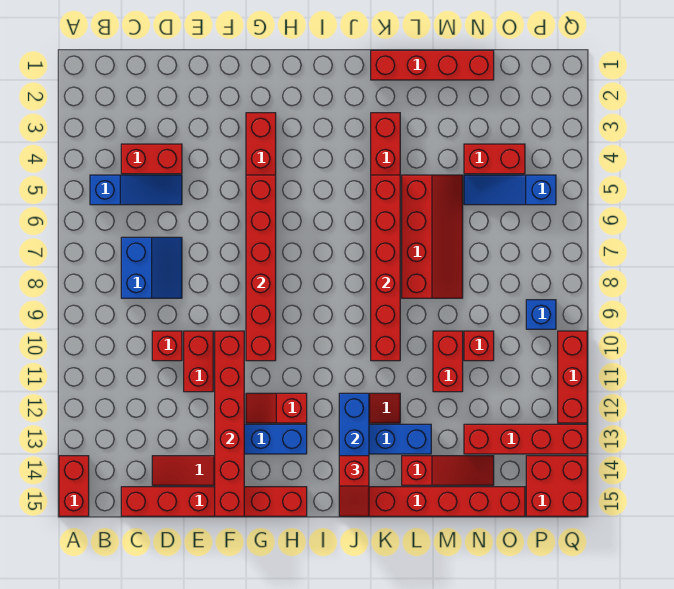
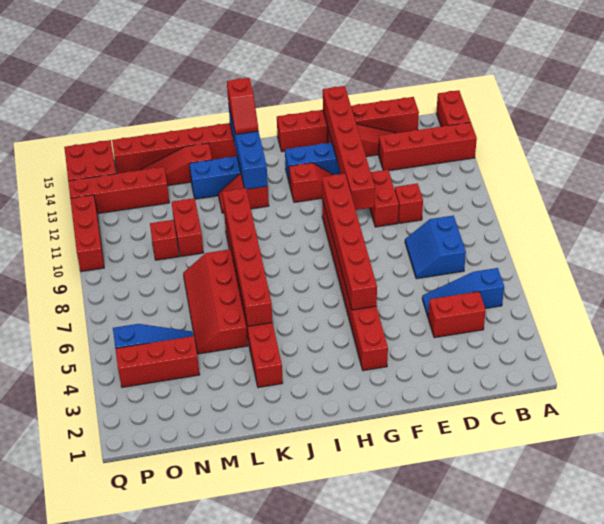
red slope J14:J15 level 3 top 14 -> red slope J14:J15 level 3 top 15
red brick K1:N1 level 1 -> red brick A13:D13 level 1
red brick N4:O4 level 1 -> red brick N4:P4 level 1
blue brick P9 level 1 -> none

